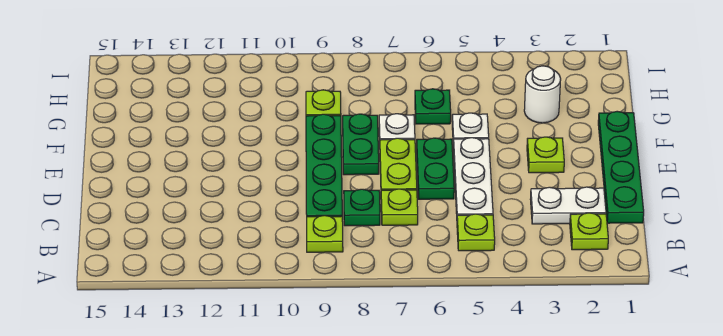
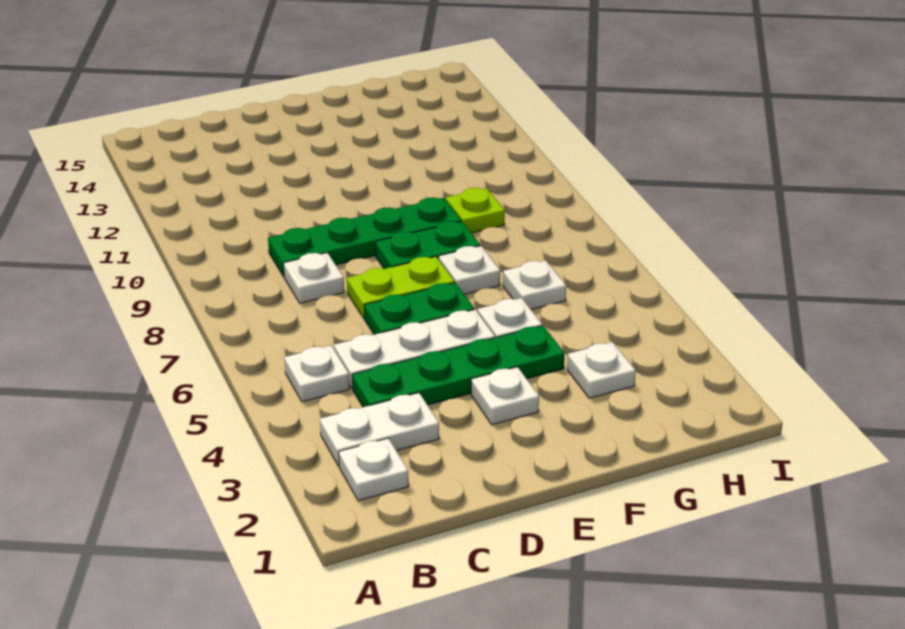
lime plate B2 level 1 -> white plate B2 level 1
lime plate B5 level 1 -> white plate B5 level 1
lime plate B9 level 1 -> none
green plate C1:F1 level 1 -> green plate C4:F4 level 1
white plate C2:C3 level 1 -> white plate B3:C3 level 1
lime plate C7 level 1 -> none
green plate C8 level 1 -> white plate C8 level 1
lime plate E3 level 1 -> white plate E3 level 1
white round brick G3 level 1 -> white plate G3 level 1
green plate G6 level 1 -> white plate G6 level 1

